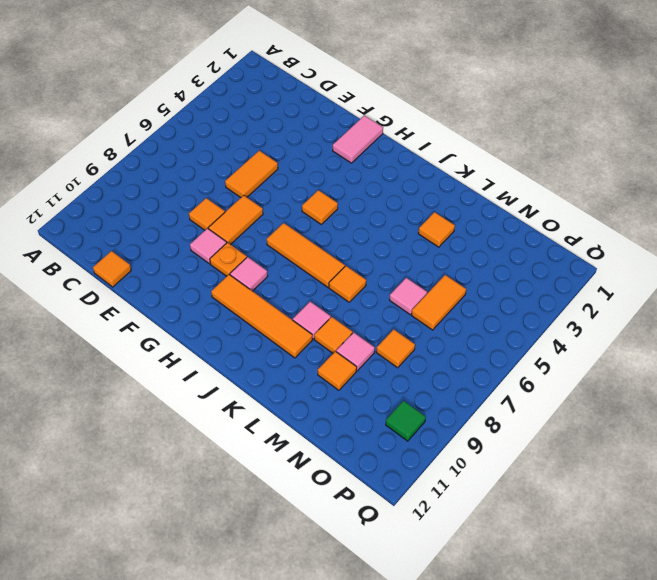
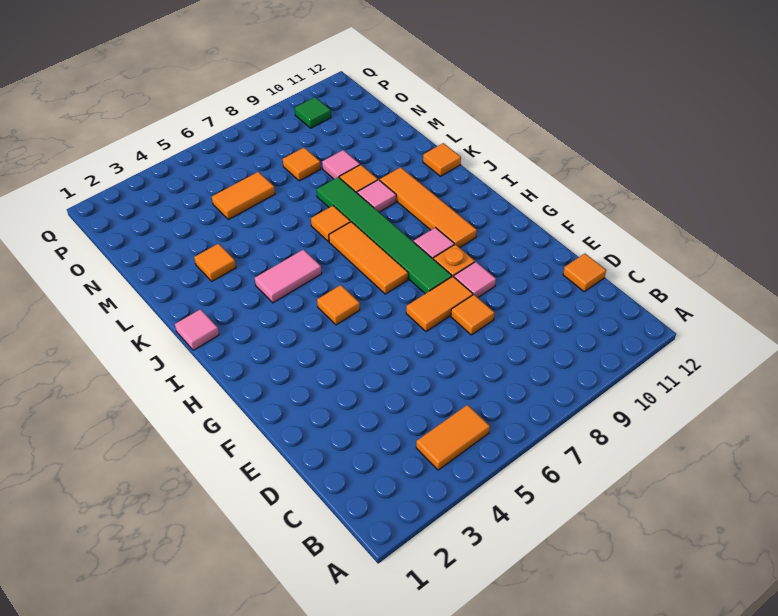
orange tile E5:E6 level 1 -> orange tile B4:B5 level 1
pink tile G1:G2 level 1 -> pink tile J4:J5 level 1
none -> green tile G8:L8 level 1
pink tile M6 level 1 -> pink tile J1 level 1
orange tile M10 level 1 -> orange tile K12 level 1

